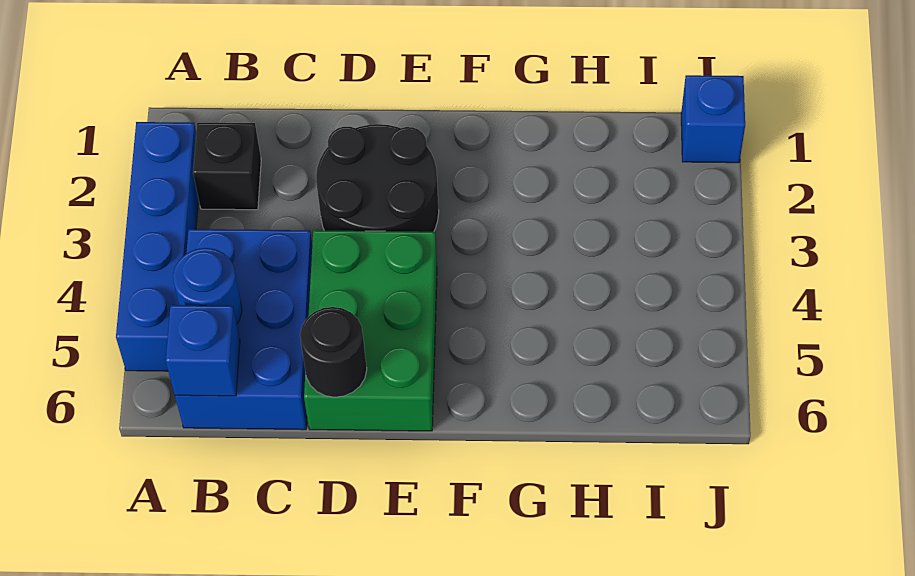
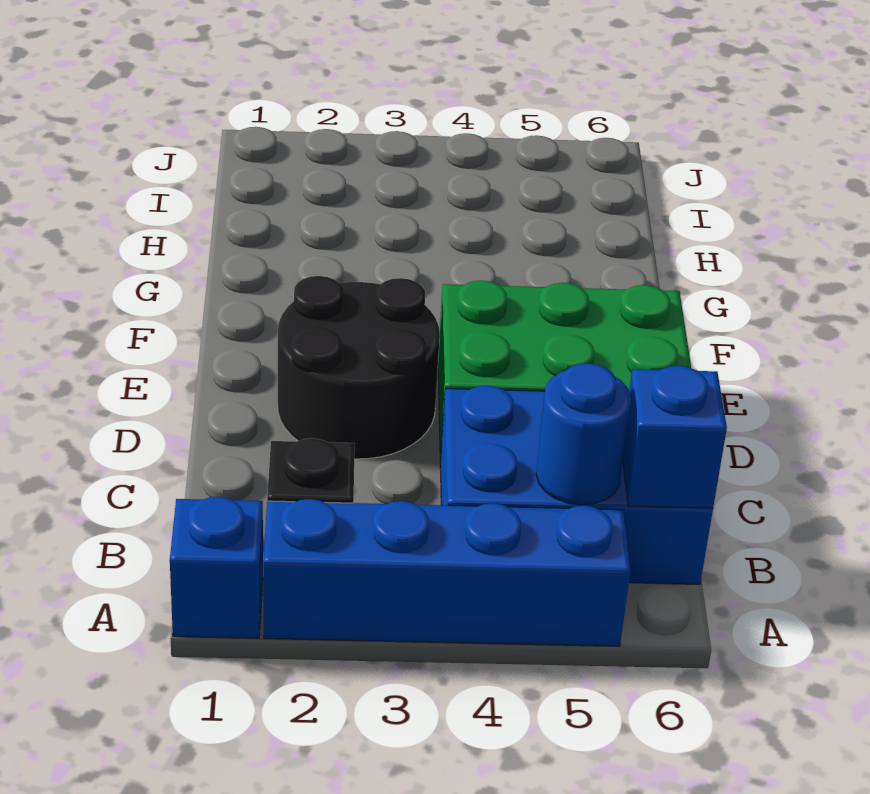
black round brick D6 level 2 -> none
blue brick J1 level 1 -> blue brick A1 level 1

